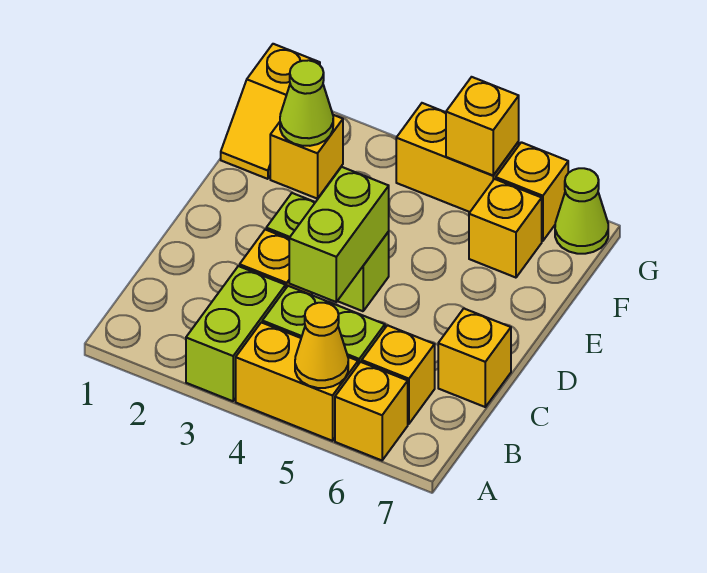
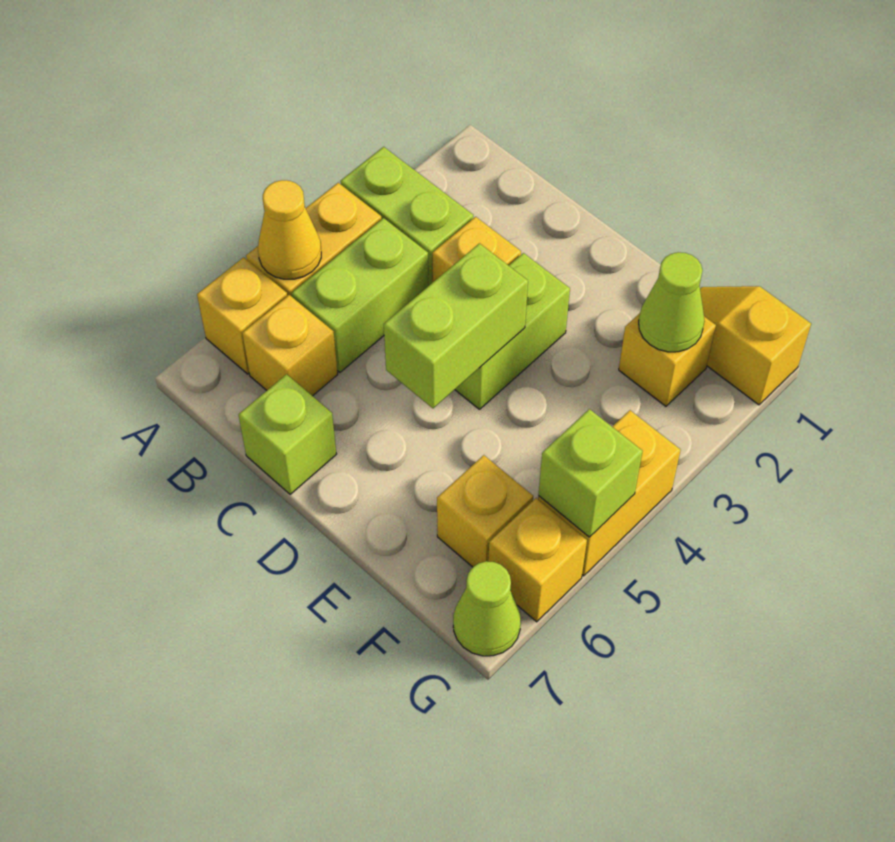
lime brick C4:D4 level 2 -> lime brick D4:D5 level 2
yellow brick C7 level 1 -> lime brick C7 level 1
yellow brick G5 level 2 -> lime brick G5 level 2

